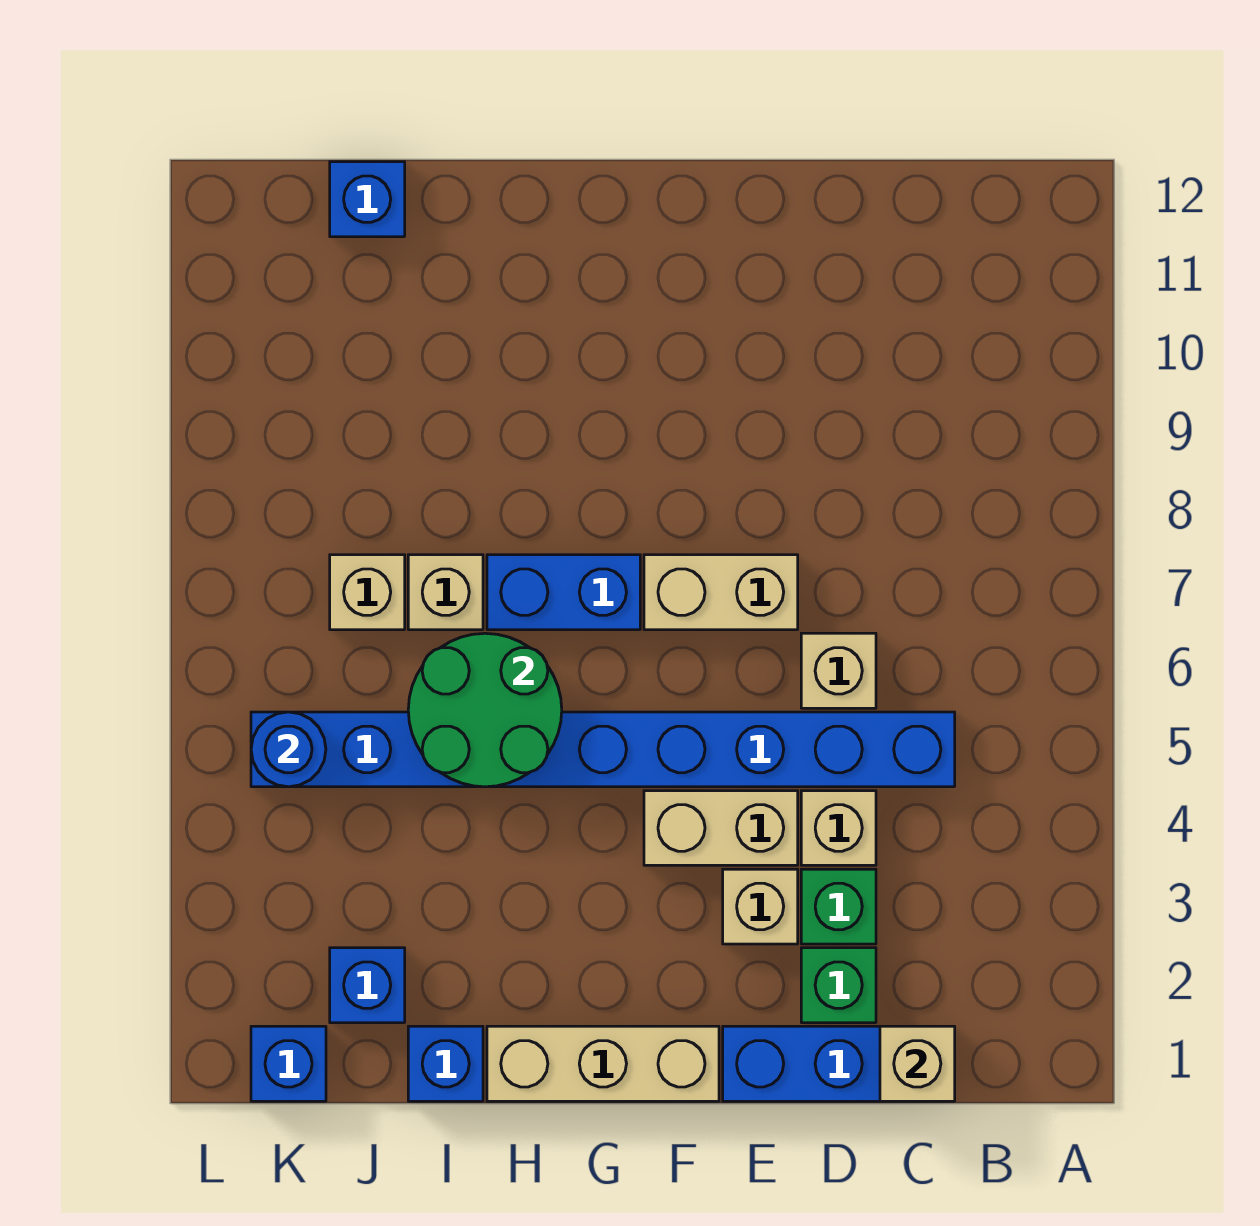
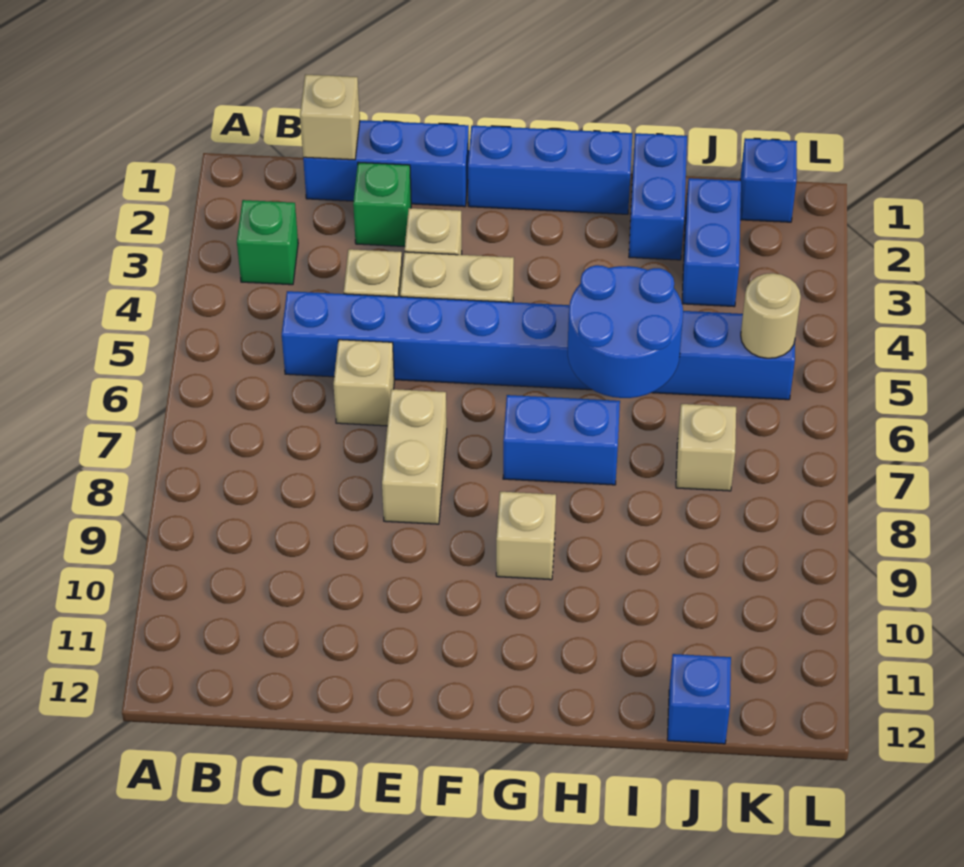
green brick D3 level 1 -> green brick B3 level 1
tan brick E7:F7 level 1 -> tan brick E7:E8 level 1
tan brick F1:H1 level 1 -> blue brick F1:H1 level 1
green round brick H5:I6 level 2 -> blue round brick H5:I6 level 2
blue brick I1 level 1 -> blue brick I1:I2 level 1
tan brick I7 level 1 -> tan brick G9 level 1
blue brick J2 level 1 -> blue brick J2:J3 level 1
blue round brick K5 level 2 -> tan round brick K5 level 2

